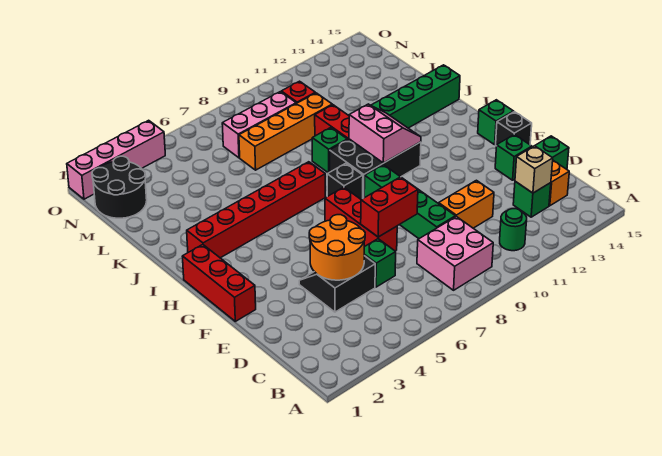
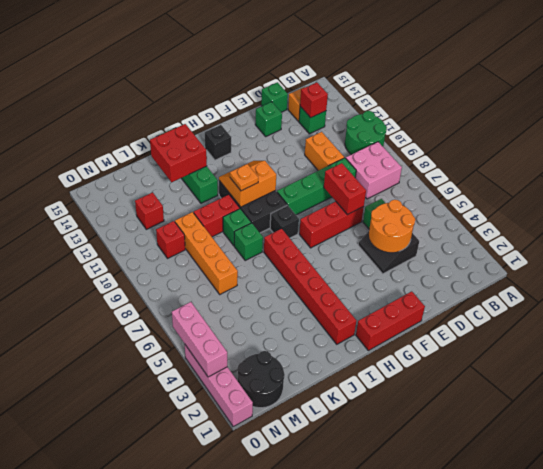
green round brick B11 level 1 -> green round brick A10:B11 level 1
tan brick C13 level 2 -> red brick C13 level 2
black brick F15 level 1 -> black brick H14 level 1
green brick G15 level 1 -> green brick J8 level 1
pink slope H10:I11 level 2 top 10 -> orange slope H10:I11 level 2 top 10
none -> orange plate I10 level 3
none -> red brick J13:K14 level 2
pink brick M7:M9 level 1 -> pink brick O3:O5 level 2
none -> red brick M12 level 1

